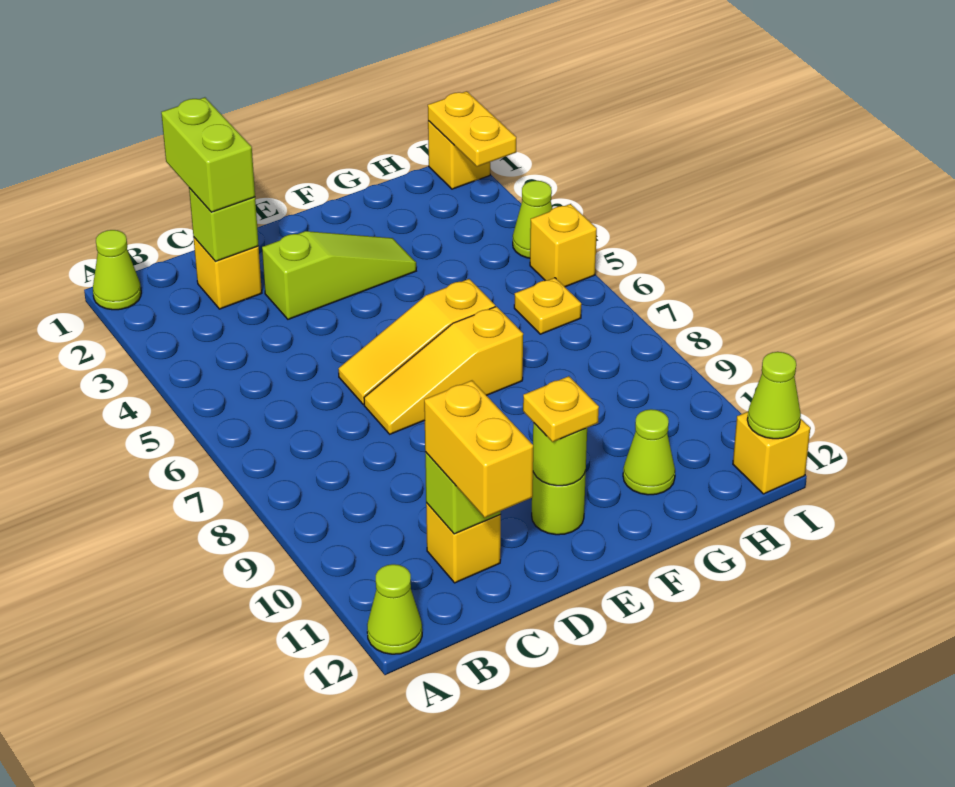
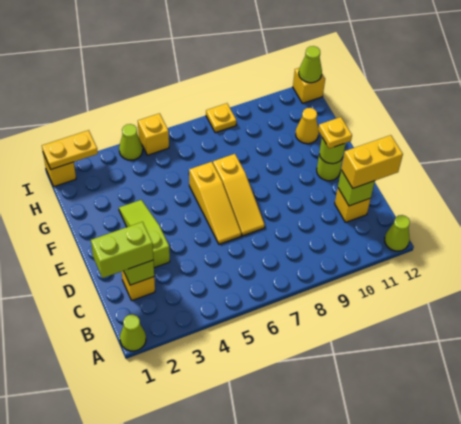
lime cone G11 level 1 -> yellow cone G11 level 1
yellow plate H6 level 1 -> yellow plate I8 level 1

